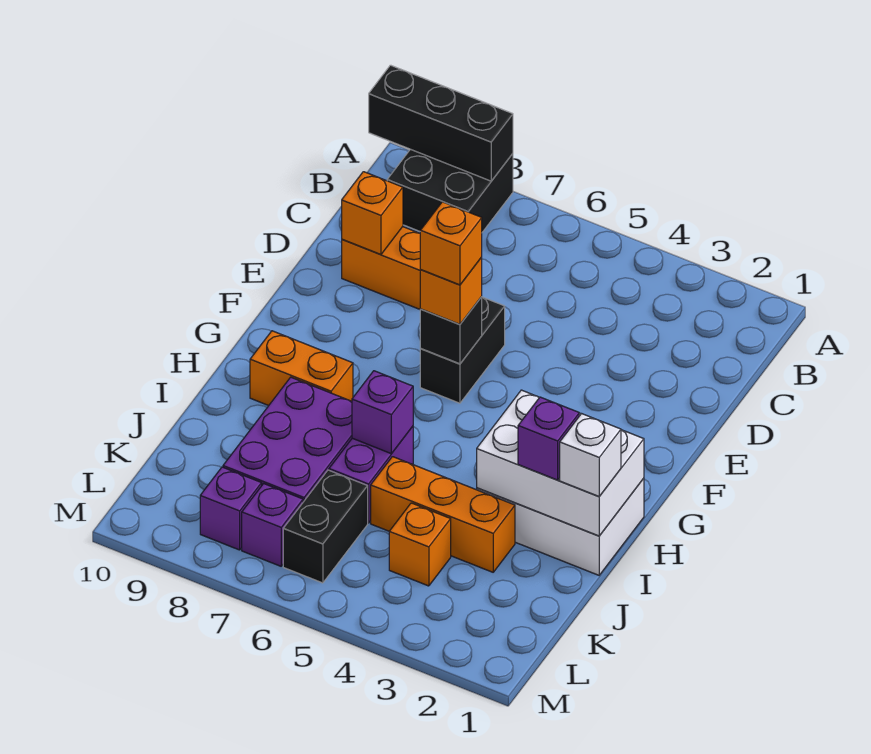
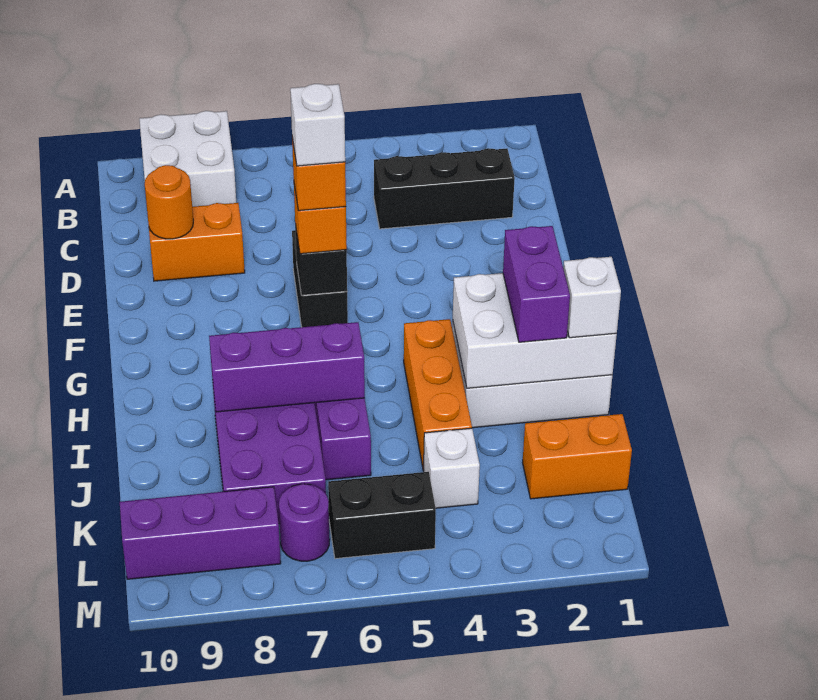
black brick A8:B9 level 1 -> white brick A8:B9 level 1
black brick A8:A10 level 2 -> black brick C2:C4 level 1
orange brick D9 level 2 -> orange round brick D9 level 2
none -> white brick F6 level 5
orange brick H8:H9 level 1 -> orange brick K1:K2 level 1
purple brick I2 level 3 -> purple brick H2:I2 level 3
purple brick I6 level 2 -> purple brick I6:I8 level 2
orange brick J3:J5 level 1 -> orange brick H4:J4 level 1
orange brick K4 level 1 -> white brick K4 level 1
black brick K6:L6 level 1 -> black brick L5:L6 level 1
purple brick L7 level 1 -> purple round brick L7 level 1
purple brick L8 level 1 -> purple brick L8:L10 level 1

